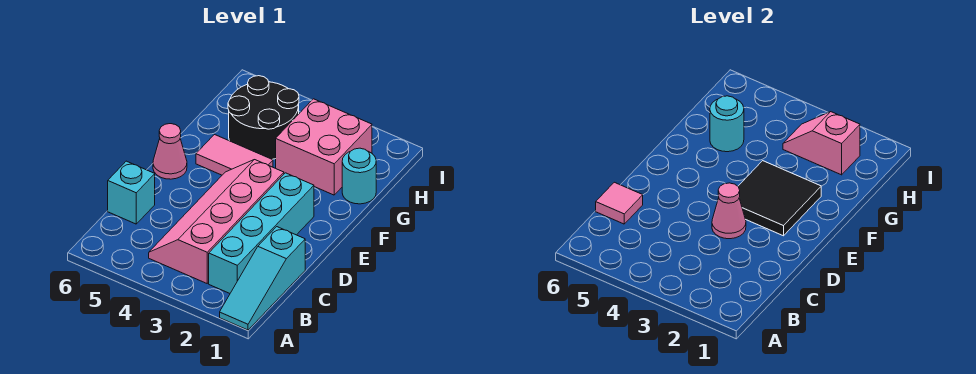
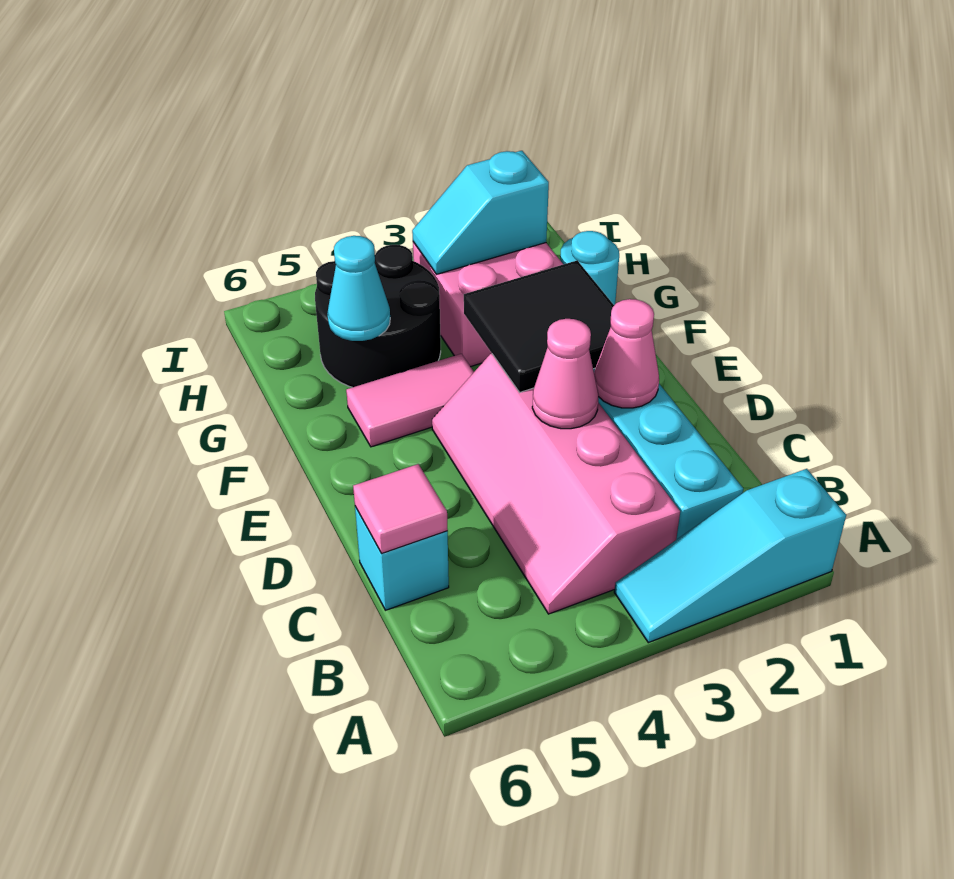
cyan slope A1:C1 level 1 top C -> cyan slope A1:A3 level 1 top 1
pink cone E6 level 1 -> pink cone D2 level 2
cyan round brick G5 level 2 -> cyan cone G5 level 2
pink slope H2:H3 level 2 top 2 -> cyan slope H2:H3 level 2 top 2

